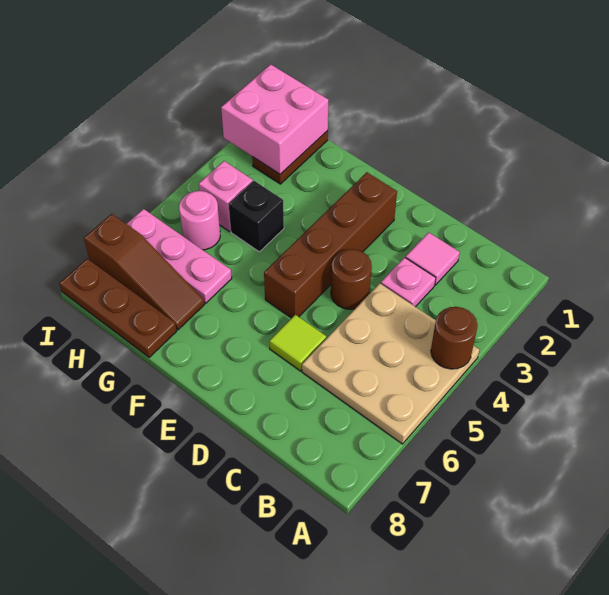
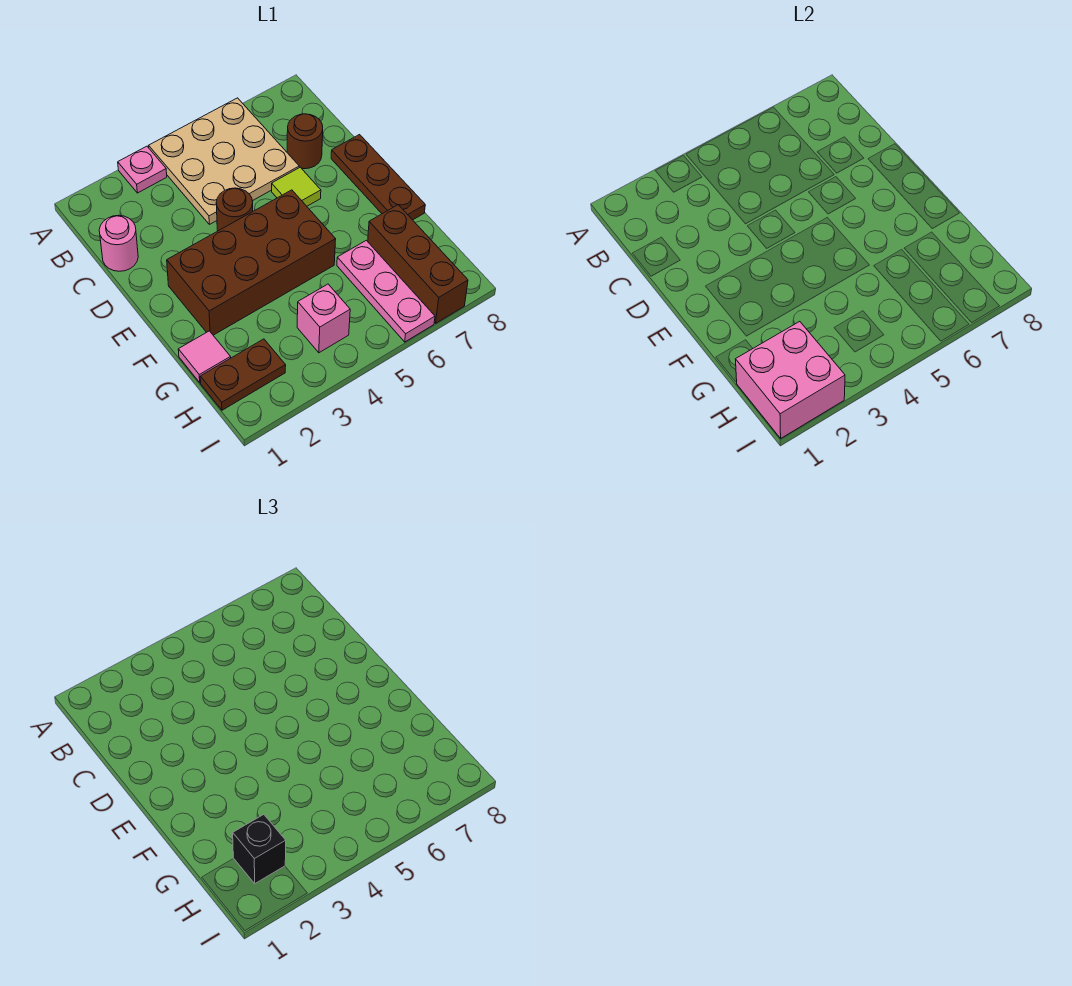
brown round brick A4 level 2 -> brown round brick C7 level 1
pink tile C2 level 1 -> pink tile G1 level 1
pink plate C3 level 1 -> pink plate A3 level 1
brown brick E2:E5 level 1 -> brown brick E2:F5 level 1
black brick G4 level 1 -> black brick H2 level 3
brown slope G7:I7 level 1 top I -> brown brick G7:I7 level 1
brown plate G8:I8 level 1 -> brown plate D8:F8 level 1
pink round brick H5 level 1 -> pink round brick C1 level 1

